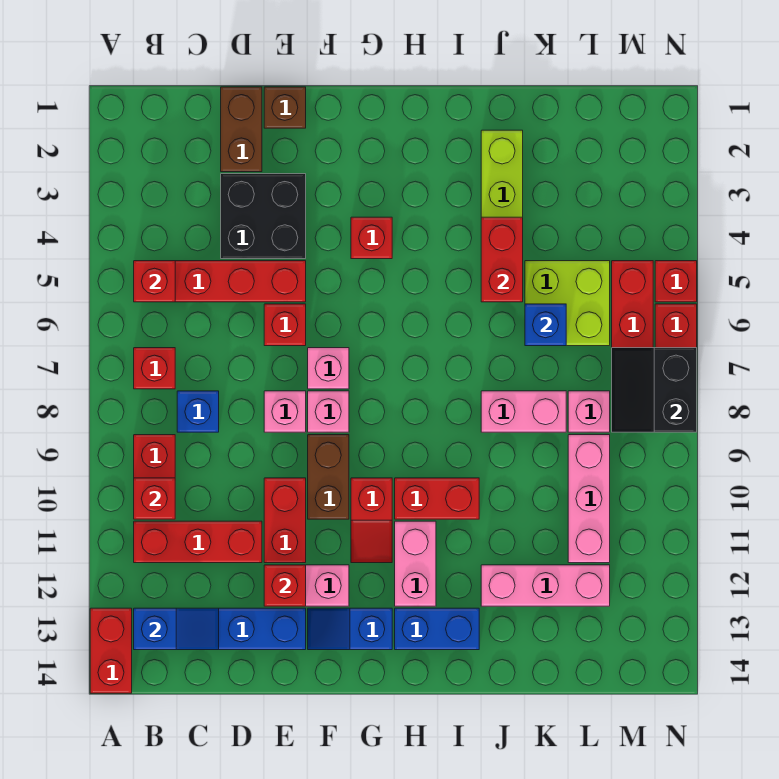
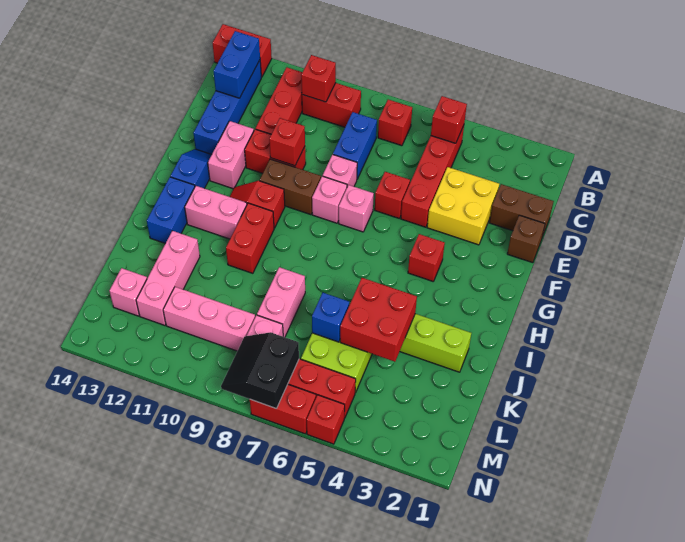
blue slope B13:C13 level 2 top B -> blue brick B13:C13 level 2
blue brick C8 level 1 -> blue brick C8:D8 level 1
black brick D3:E4 level 1 -> yellow brick D3:E4 level 1
red brick E12 level 2 -> red brick E10 level 2
red brick J4:J5 level 2 -> red brick J4:K5 level 2
none -> pink brick L13 level 1
black slope M7:N8 level 2 top N -> black slope M7:N8 level 2 top 7

